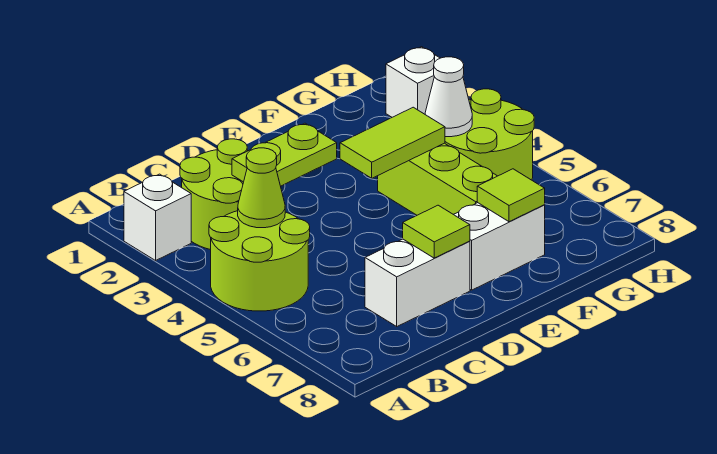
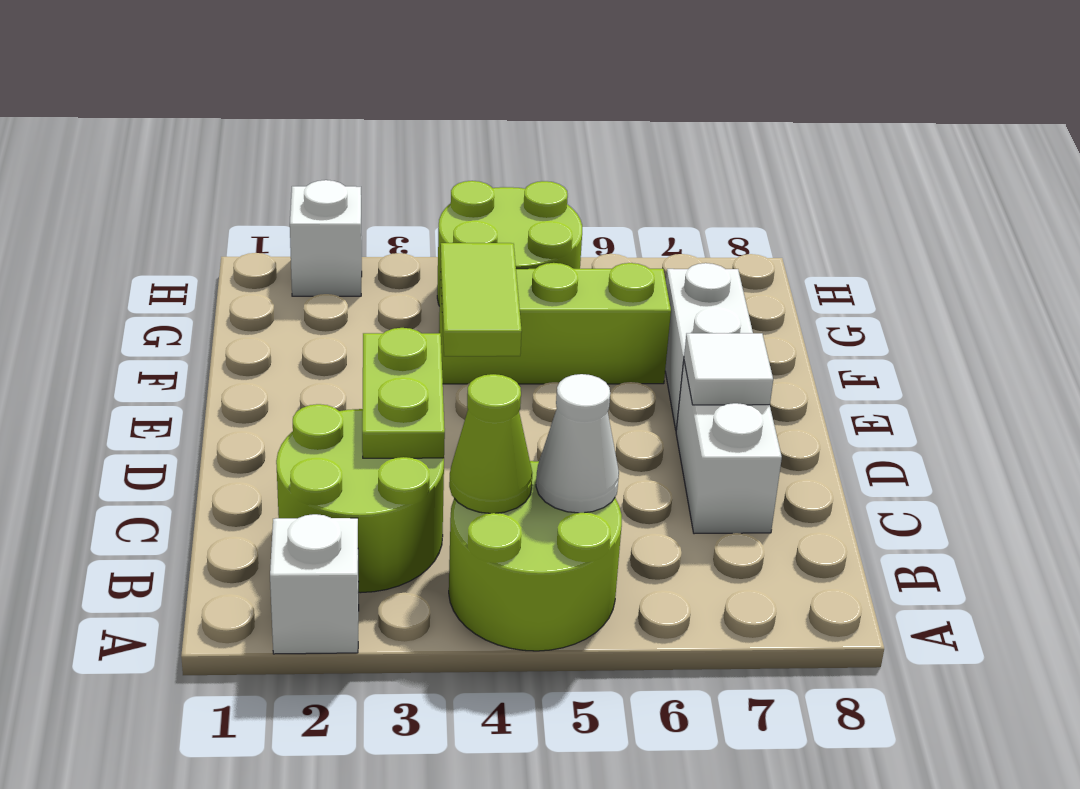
lime tile D7 level 2 -> white tile D7 level 2
lime tile F7 level 2 -> none
white cone G4 level 2 -> white cone B5 level 2

